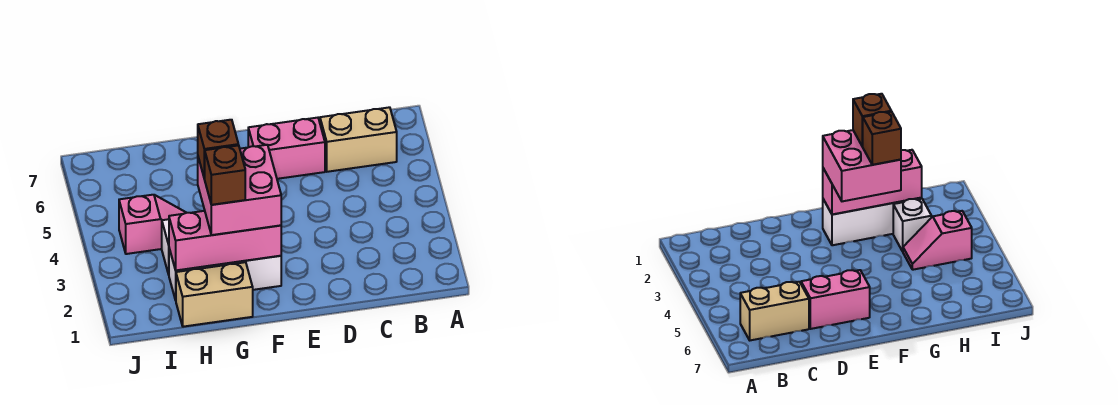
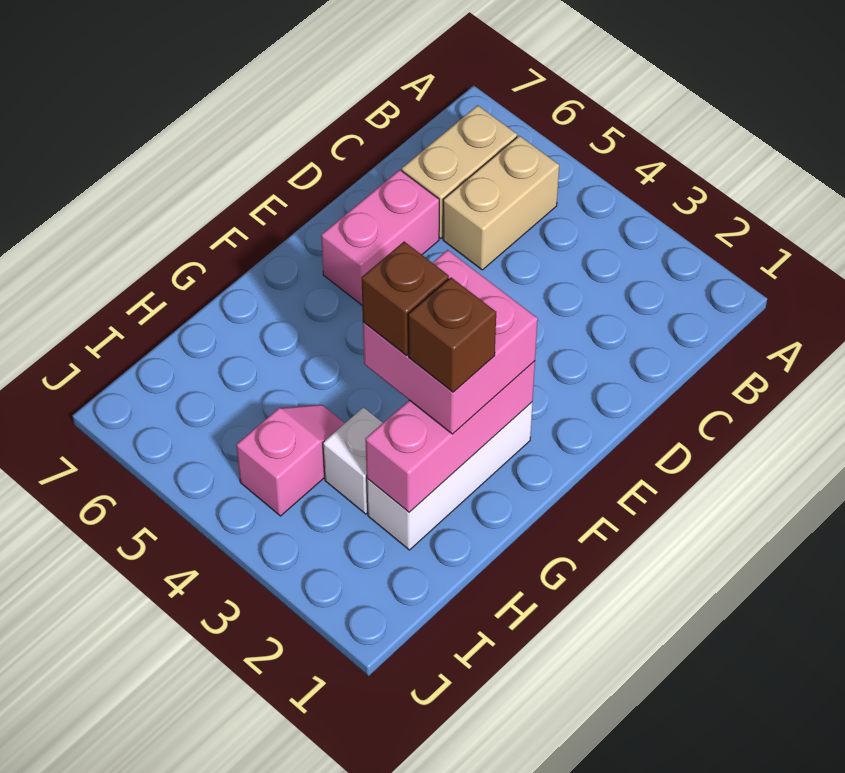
tan brick G1:H1 level 1 -> tan brick B5:C5 level 1

